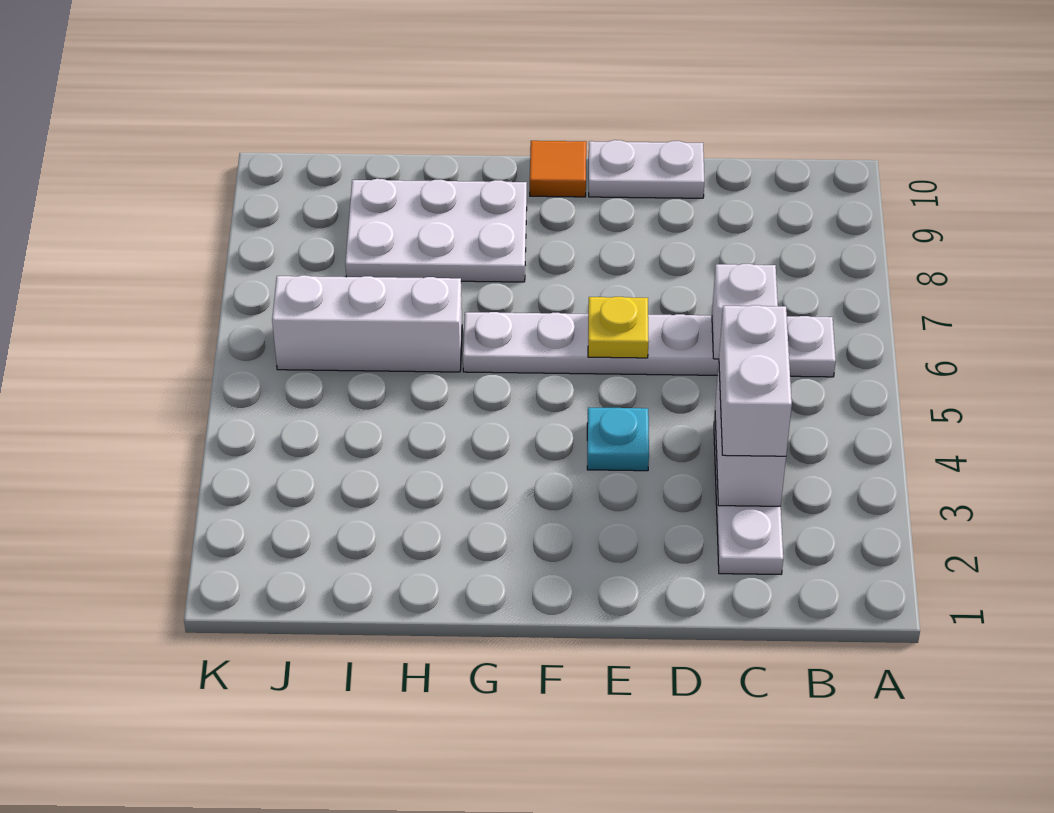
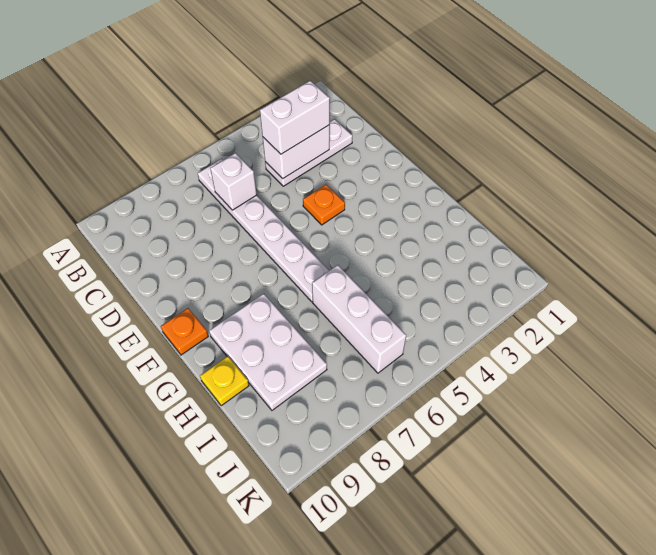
white plate D10:E10 level 1 -> none
cyan plate E4 level 1 -> orange plate E4 level 1
yellow plate E6 level 2 -> yellow plate H10 level 1
orange tile F10 level 1 -> orange plate F10 level 1

